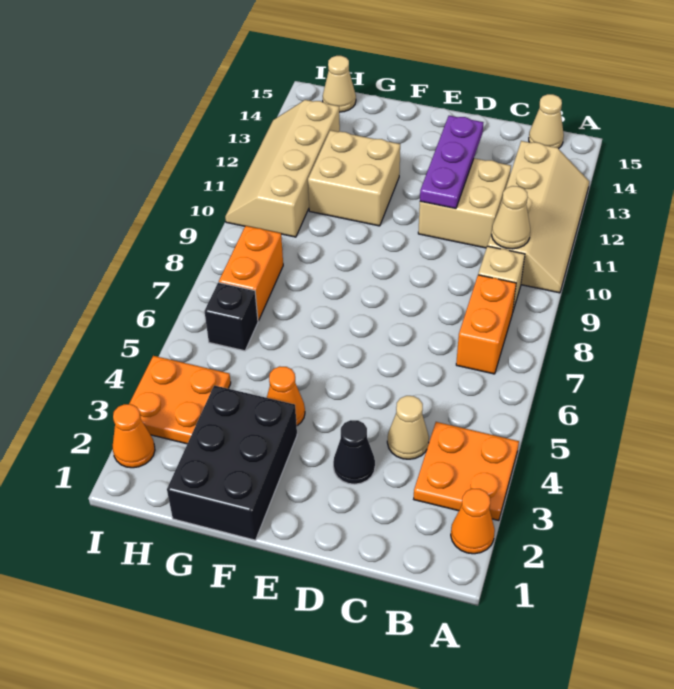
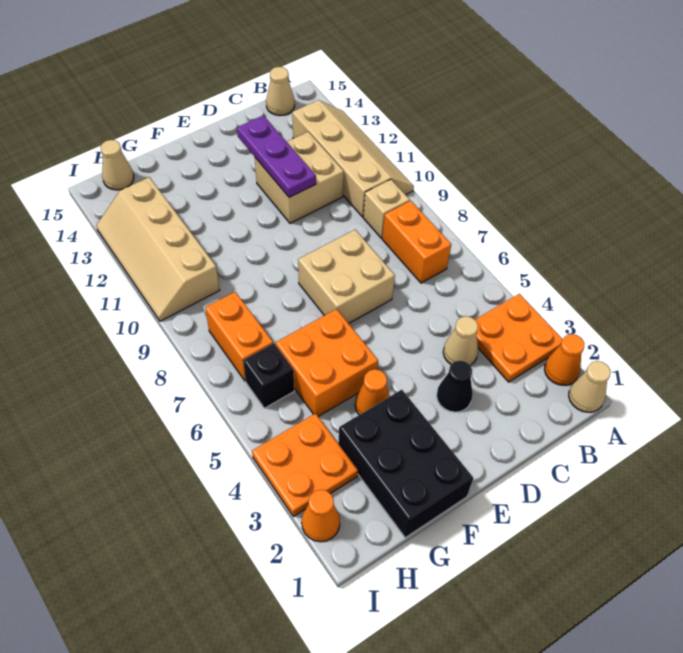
tan cone B10 level 2 -> tan cone A1 level 1
none -> orange brick F5:G6 level 1
tan brick F11:G12 level 1 -> tan brick D7:E8 level 1

